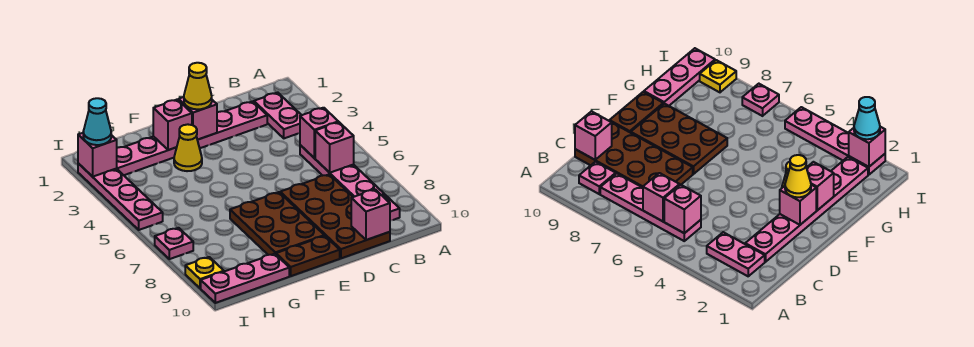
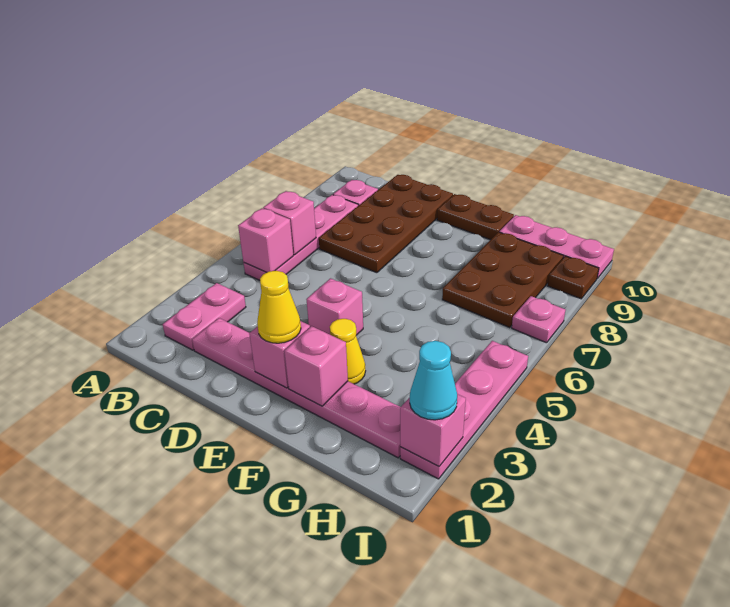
pink brick C10 level 2 -> pink brick E4 level 1
brown plate E7:F9 level 1 -> brown plate G7:H9 level 1
yellow plate I9 level 1 -> brown plate I9 level 1

